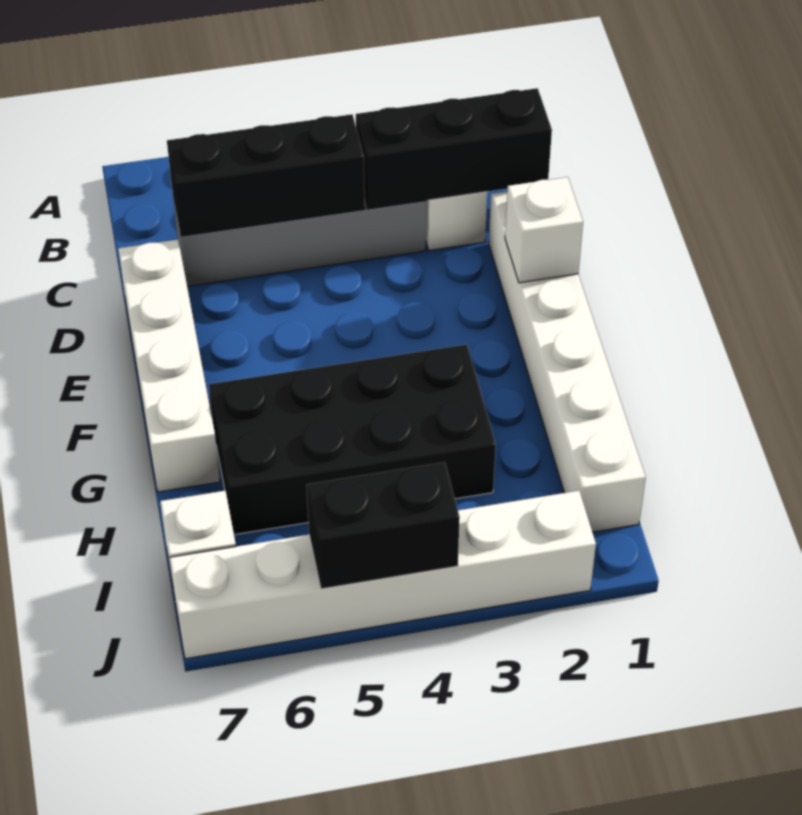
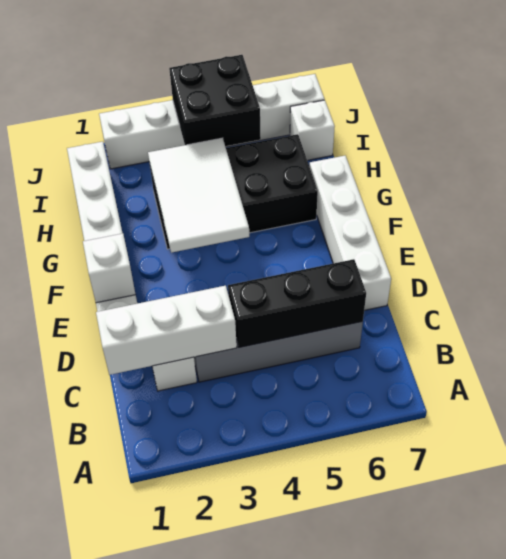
black brick C1:C3 level 2 -> white brick C1:C3 level 2
none -> white tile F3:H4 level 2
black brick J4:J5 level 2 -> black brick I4:J5 level 2

